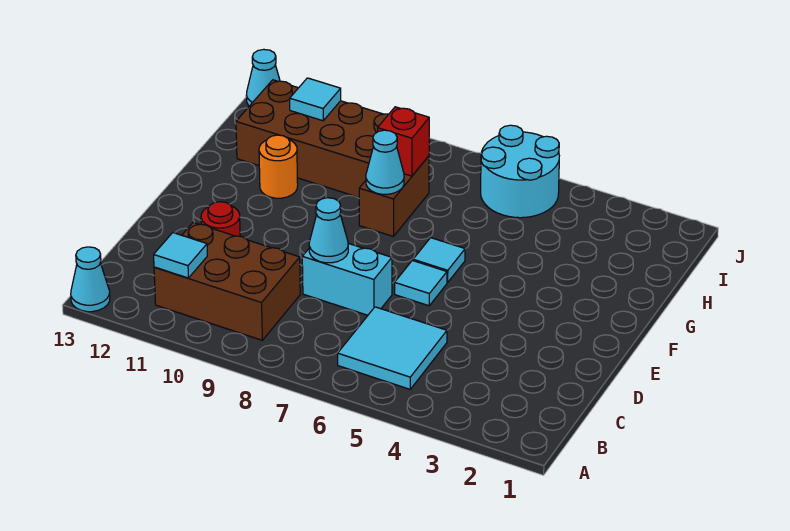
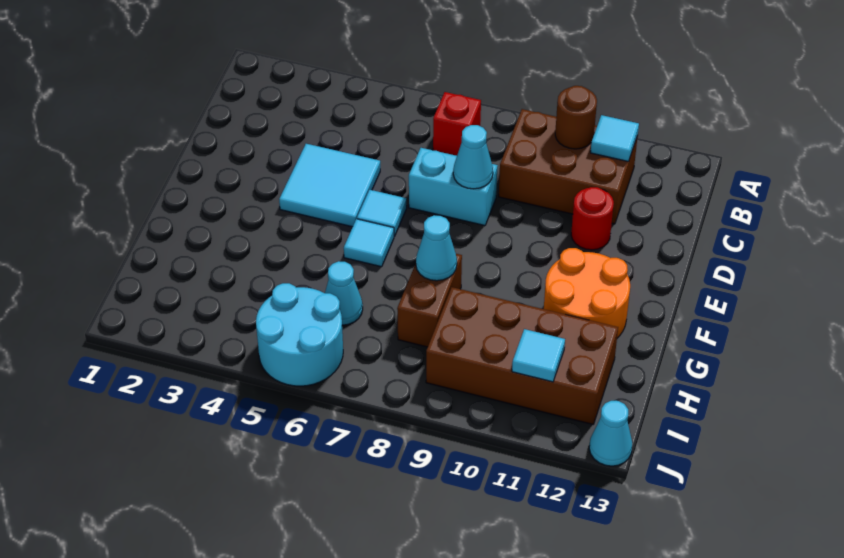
cyan cone A13 level 1 -> cyan cone H6 level 1
cyan tile B5:C6 level 1 -> cyan tile D4:E5 level 1
none -> brown round brick B10 level 2
orange round brick G11 level 1 -> orange round brick F11:G12 level 1
red brick H8 level 2 -> red brick B7 level 1

